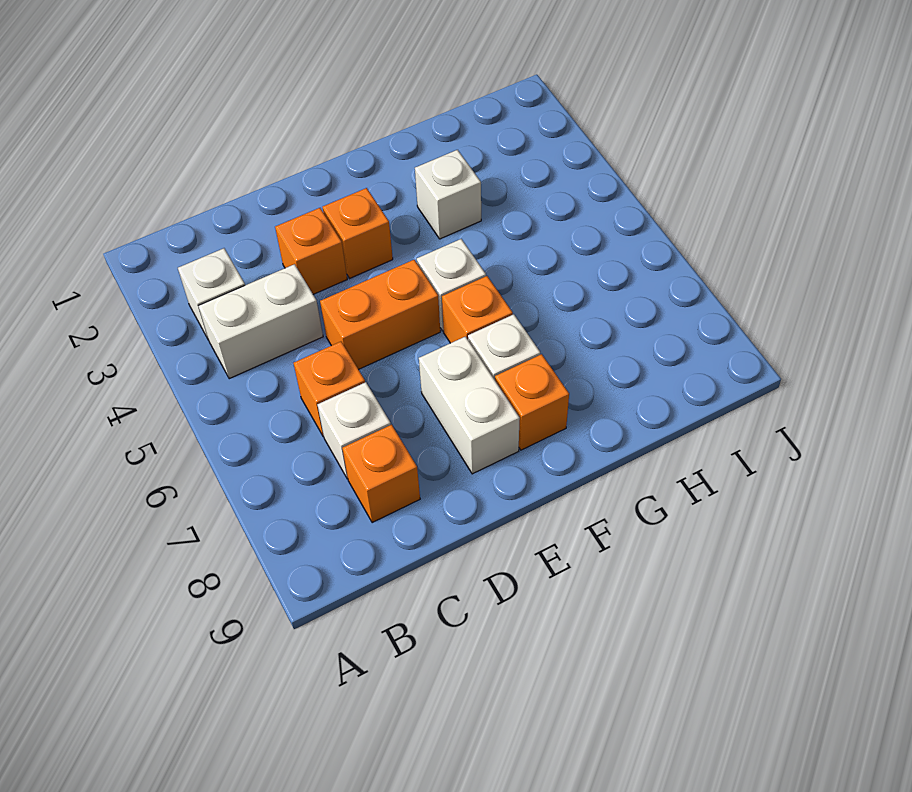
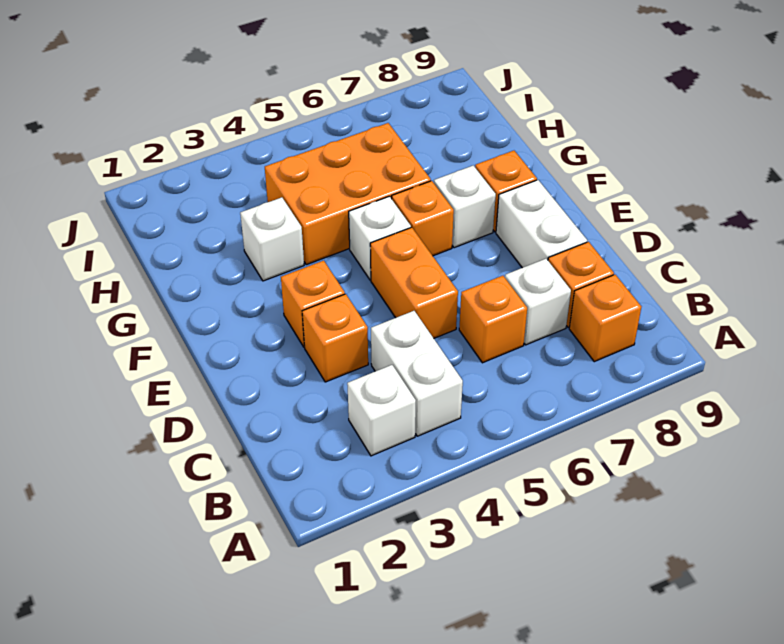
none -> orange brick B8 level 1
white brick E7:E8 level 1 -> white brick D8:E8 level 1
none -> orange brick G4:H6 level 1

